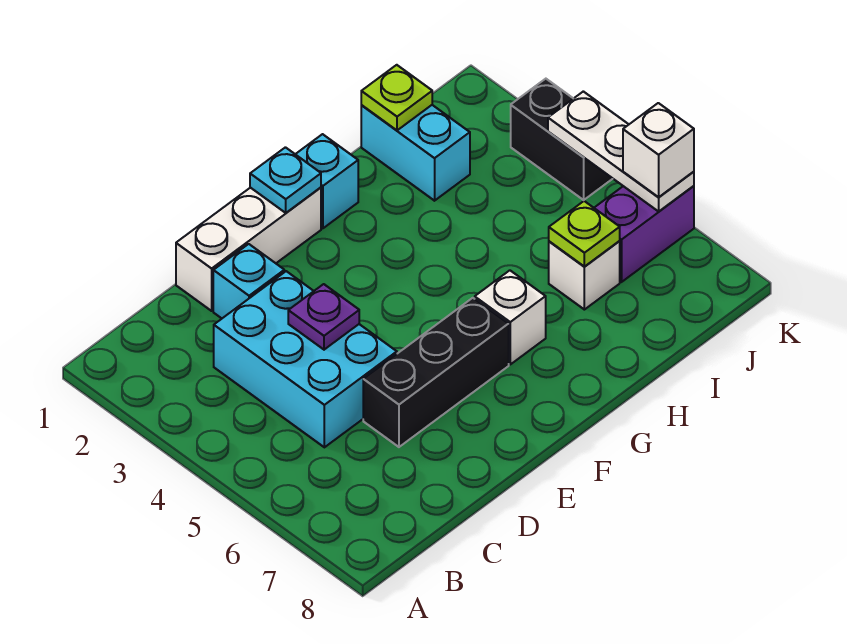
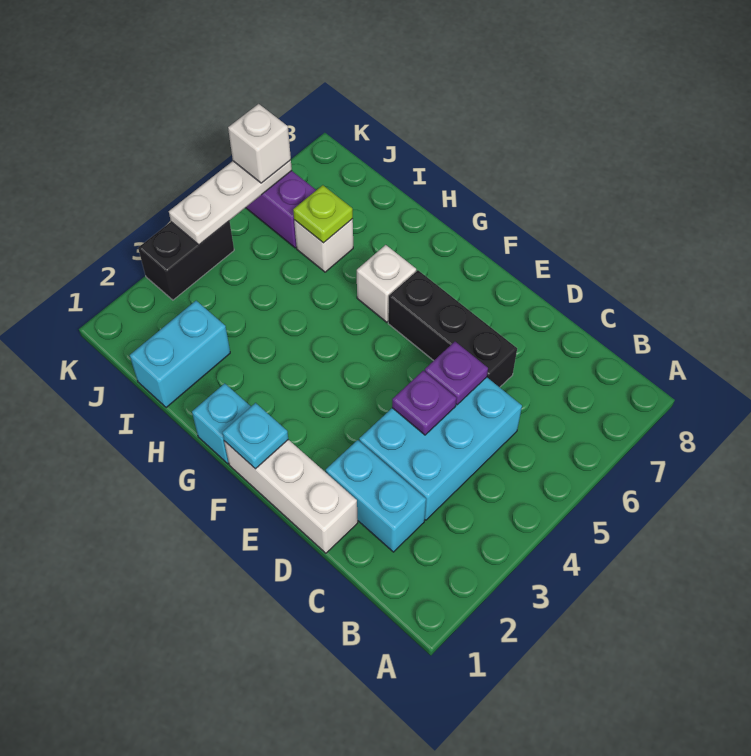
cyan brick D2 level 1 -> cyan brick C2:D2 level 1
none -> purple plate D5 level 2
lime plate I1 level 2 -> none

